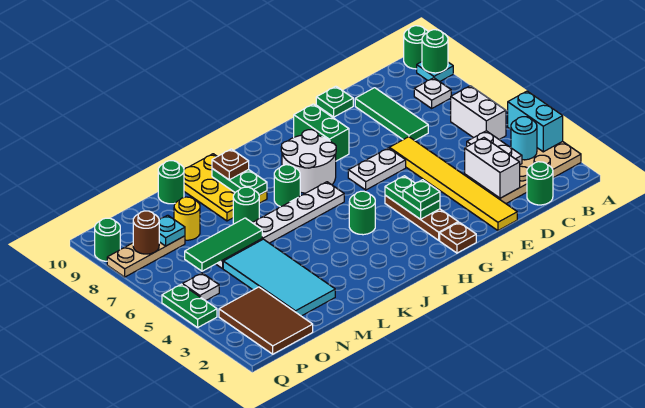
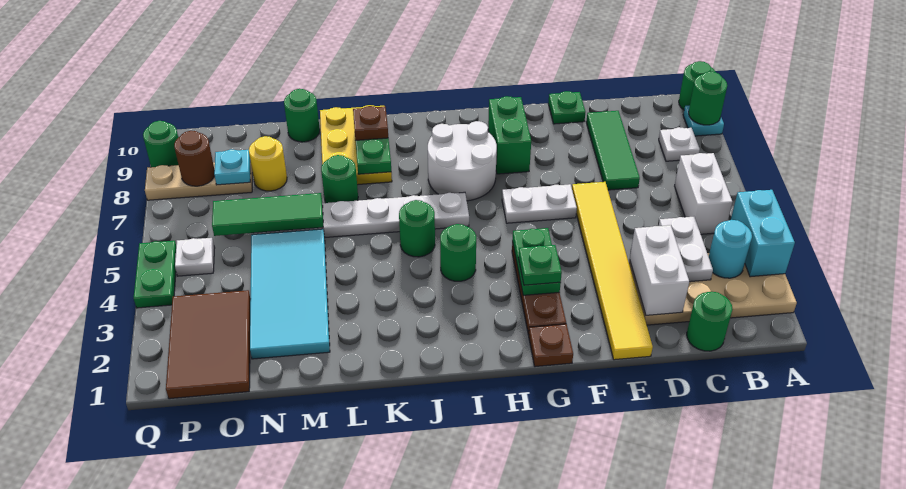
green round brick J7 level 1 -> green round brick J5 level 1

